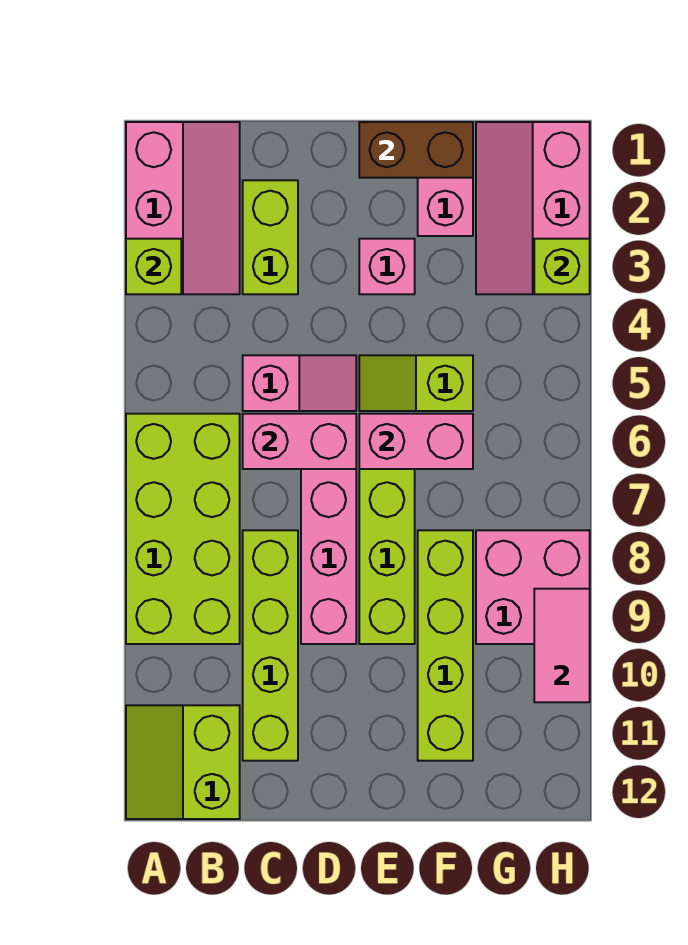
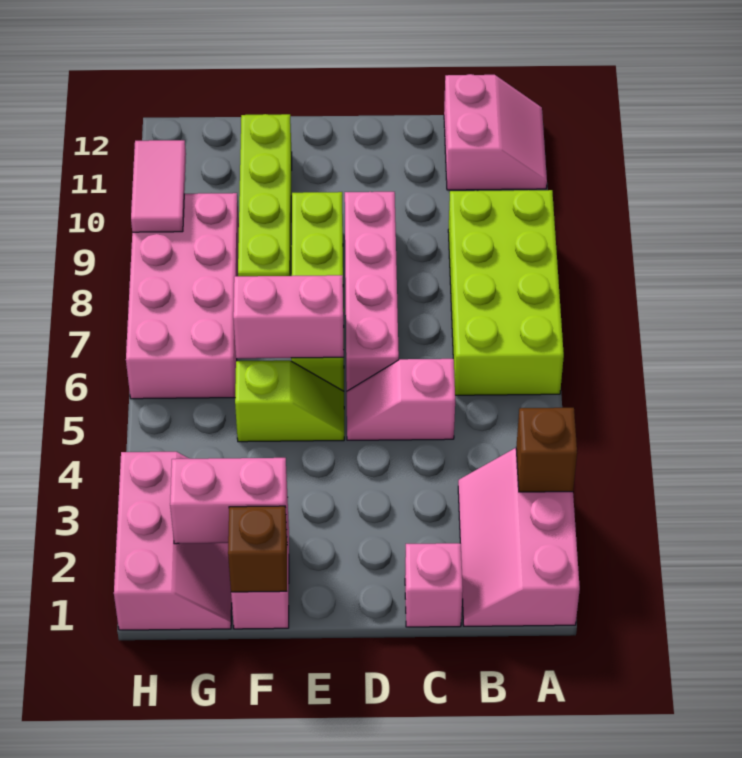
lime brick A3 level 2 -> brown brick A3 level 2
lime slope A11:B12 level 1 top B -> pink slope A11:B12 level 1 top B
lime brick C2:C3 level 1 -> none
pink brick C6:D6 level 2 -> pink brick F2:G2 level 2
lime brick C8:C11 level 1 -> none
brown brick E1:F1 level 2 -> brown brick F1 level 2
pink brick E3 level 1 -> pink brick C1 level 1
pink brick G8:H9 level 1 -> pink brick G6:H9 level 1
lime brick H3 level 2 -> none

